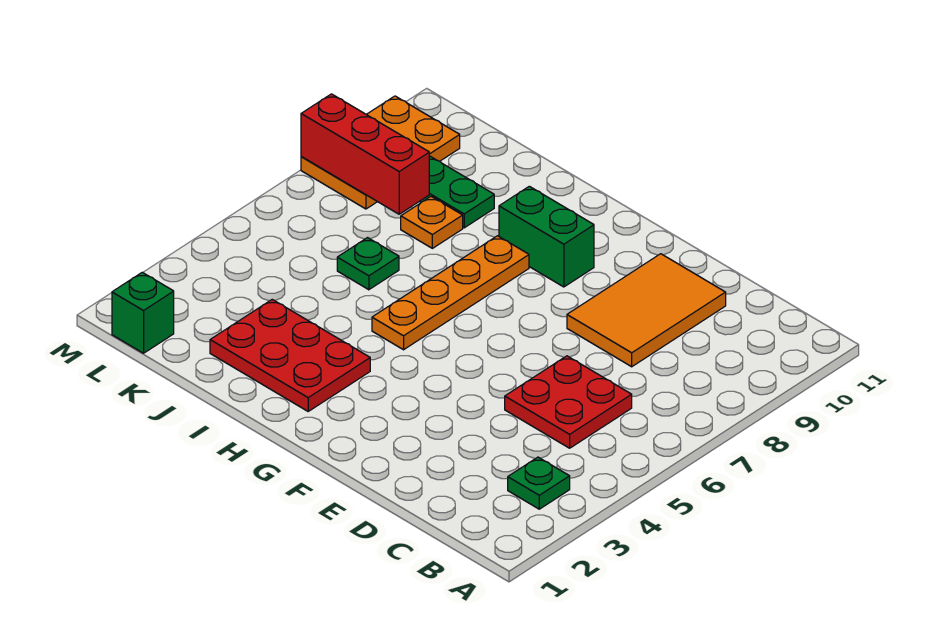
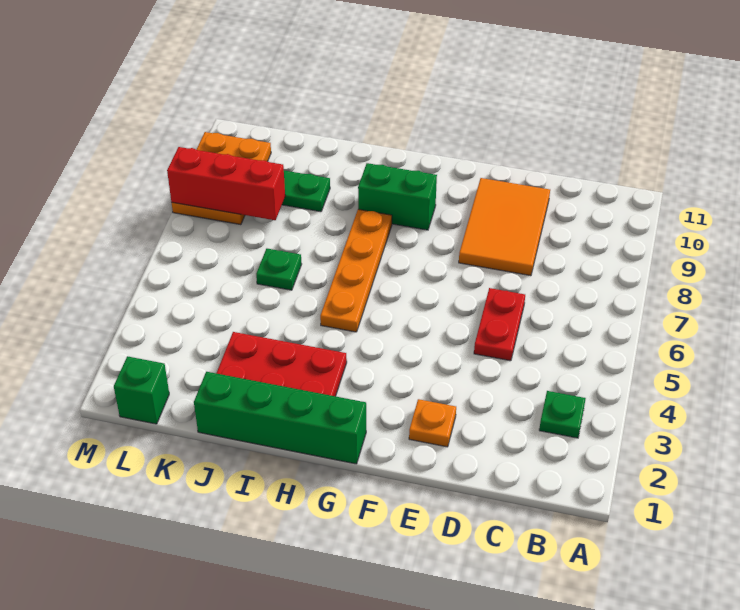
red plate C5:D6 level 1 -> red plate D5:D6 level 1
none -> green brick G1:J1 level 1
orange plate J8 level 1 -> orange plate E2 level 1

